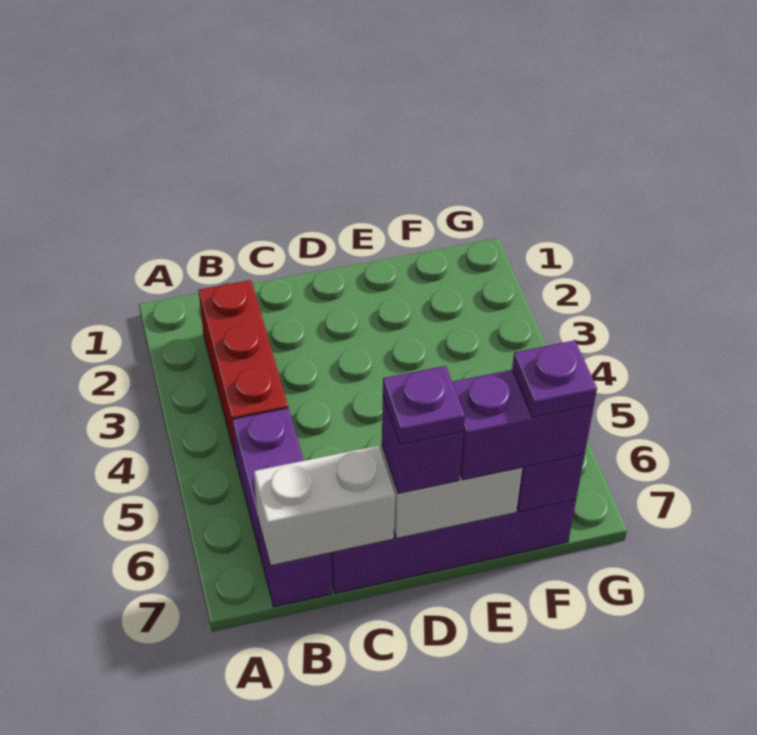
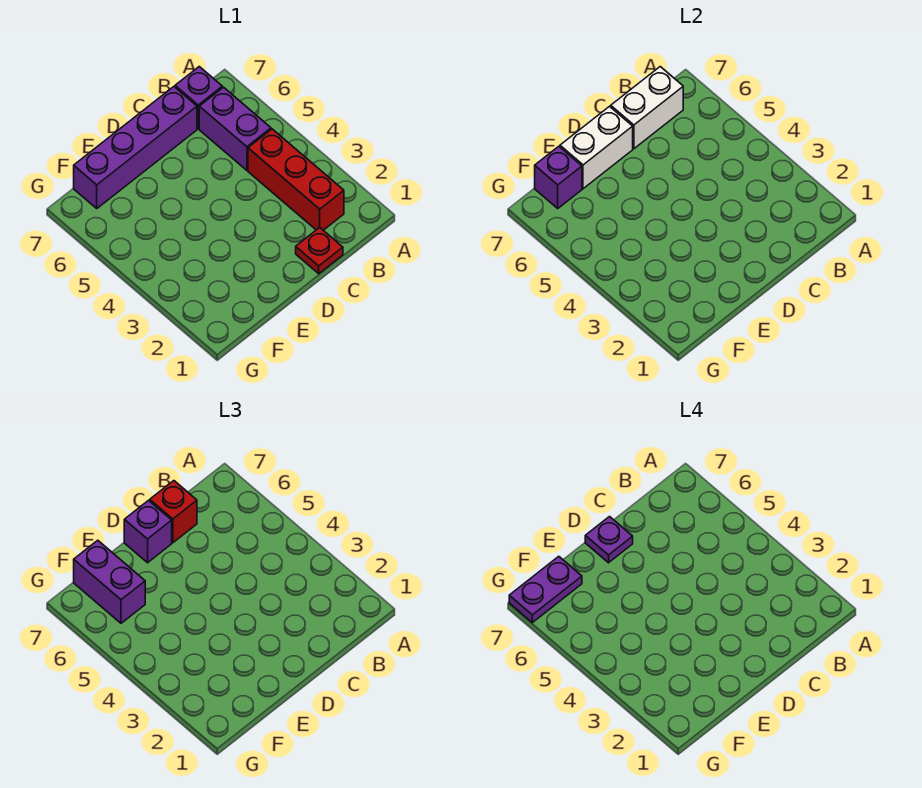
none -> red plate C1 level 1
none -> red brick C7 level 3
purple brick E7:F7 level 3 -> purple brick F6:F7 level 3
purple plate F7 level 4 -> purple plate F7:G7 level 4

